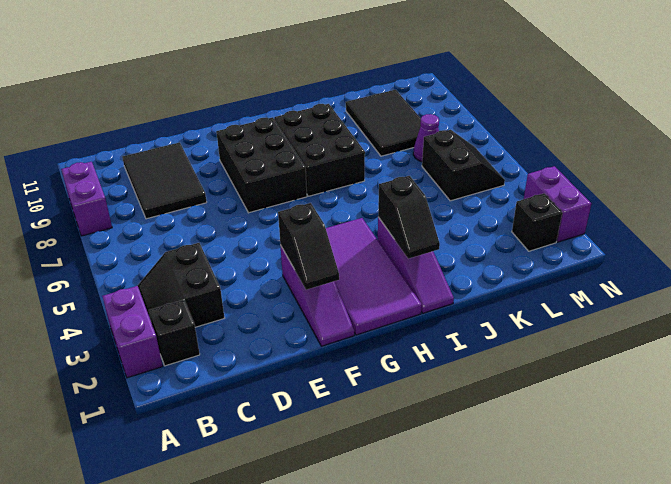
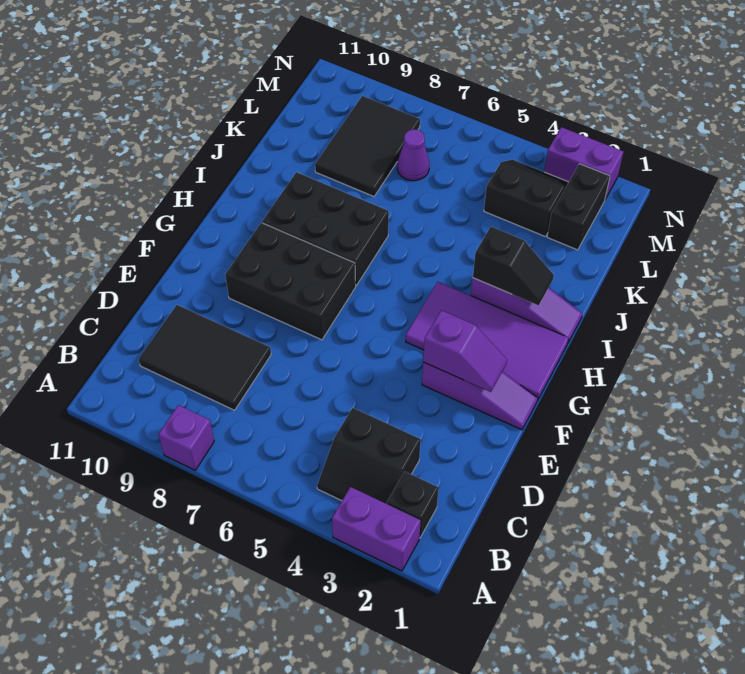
purple brick A8:A9 level 1 -> purple brick A8 level 1
black slope F2:F3 level 2 top 3 -> purple slope F2:F3 level 2 top 3
black tile K8:L10 level 1 -> black tile K8:M9 level 1
black slope L5:M6 level 1 top L -> black slope L3:M4 level 1 top L
black brick M2 level 1 -> black brick L2:M2 level 1

